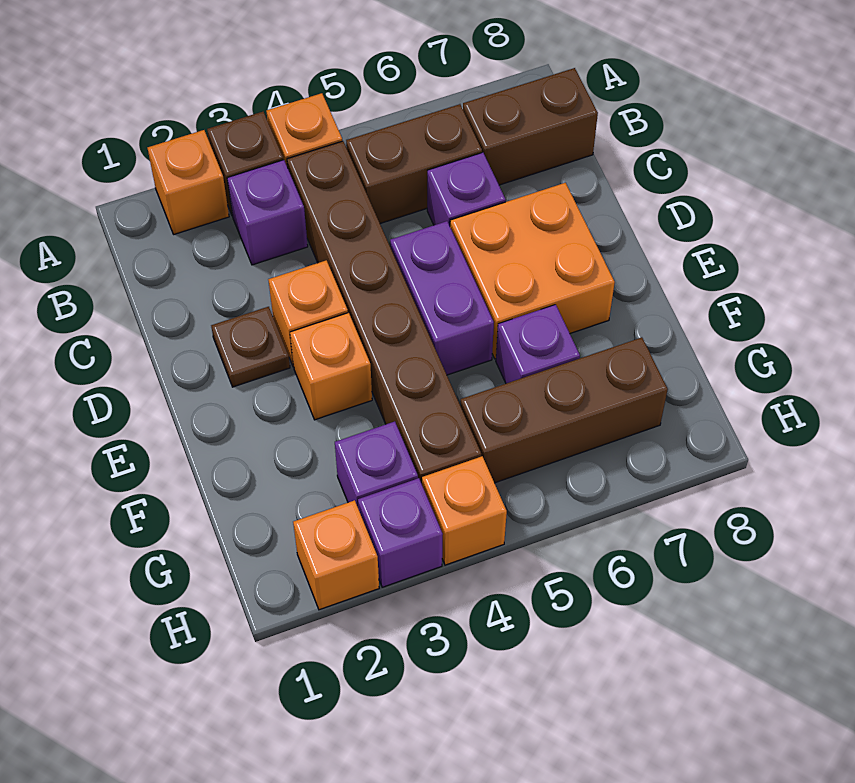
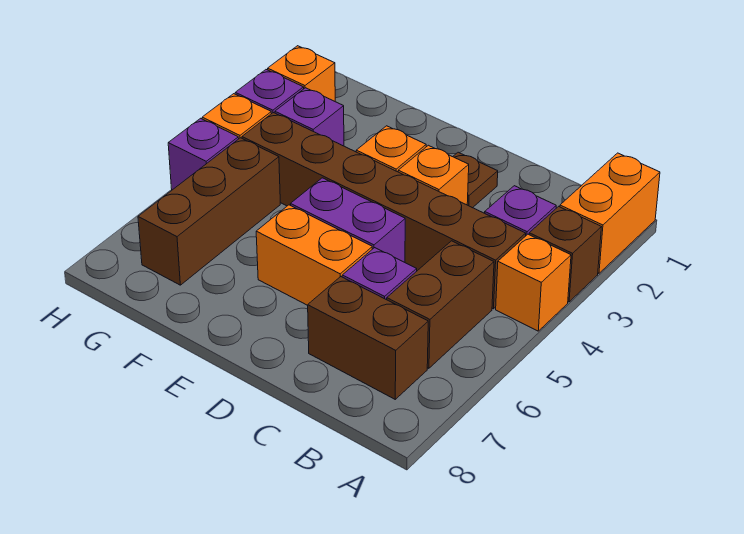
orange brick A2 level 1 -> orange brick A1:A2 level 1
brown brick B7:B8 level 1 -> brown brick B7:C7 level 1
orange brick D6:E7 level 1 -> orange brick D6:E6 level 1
purple brick F6 level 1 -> purple brick H5 level 1

